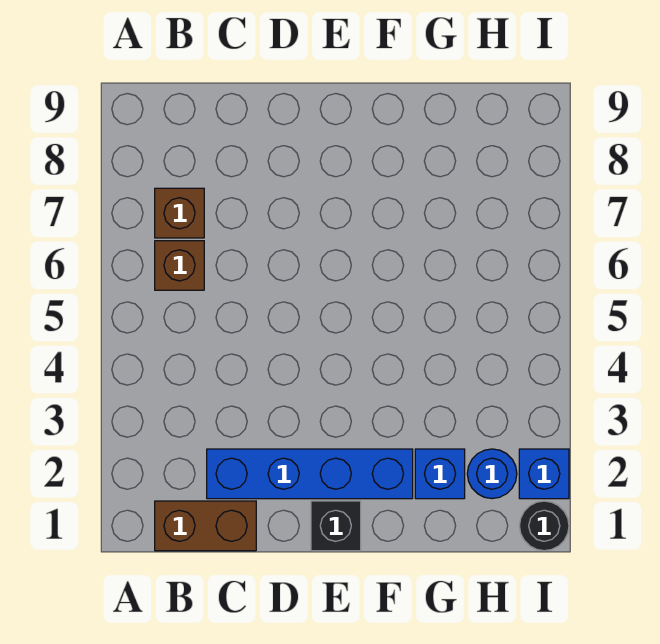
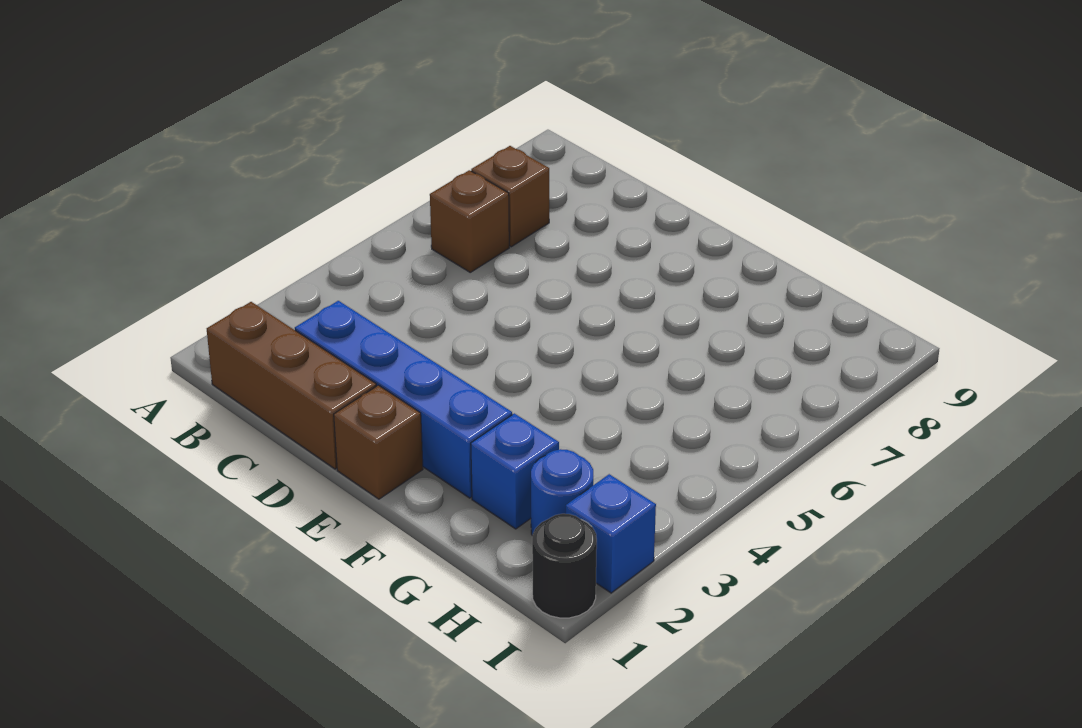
brown brick B1:C1 level 1 -> brown brick B1:D1 level 1
black brick E1 level 1 -> brown brick E1 level 1

